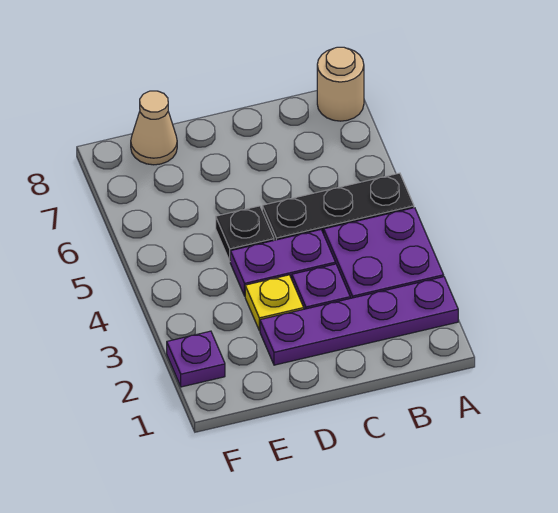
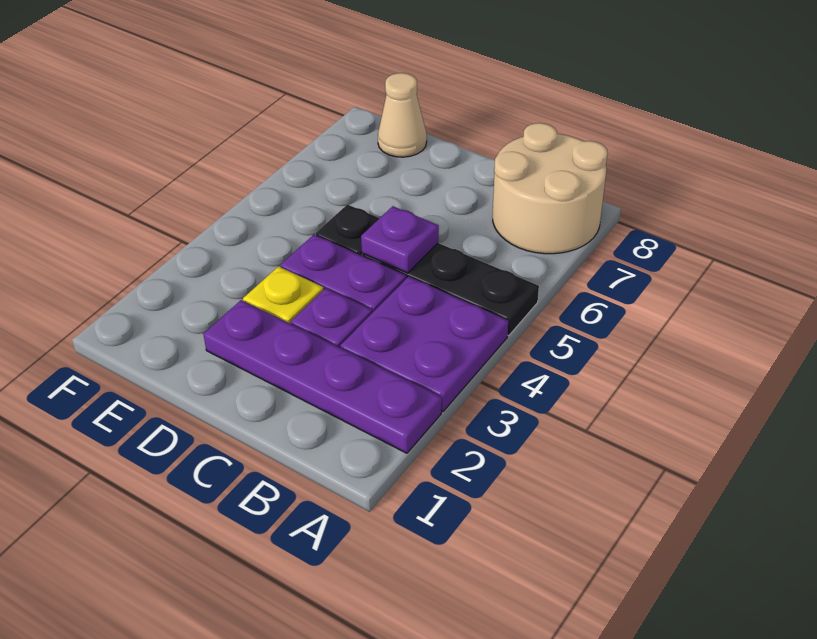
tan round brick A8 level 1 -> tan round brick A7:B8 level 1
purple plate F2 level 1 -> purple plate C5 level 2

